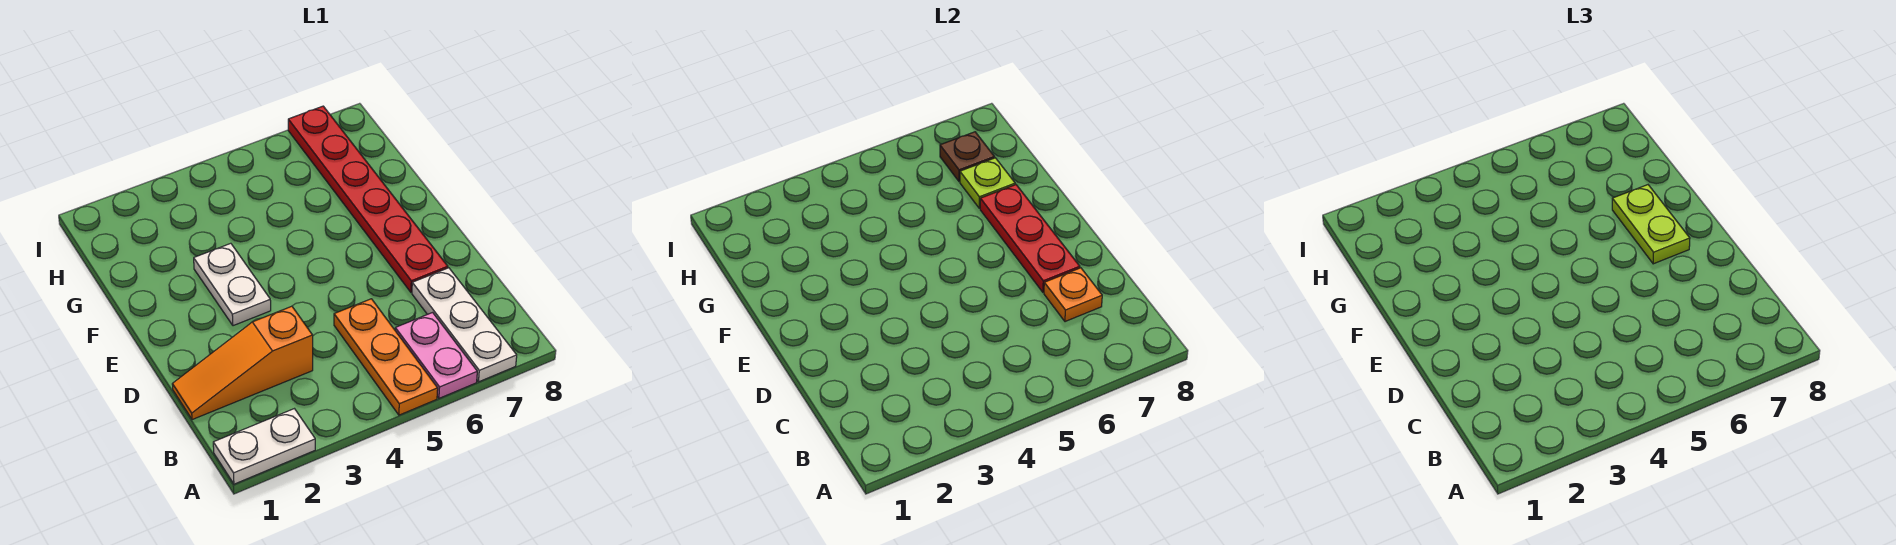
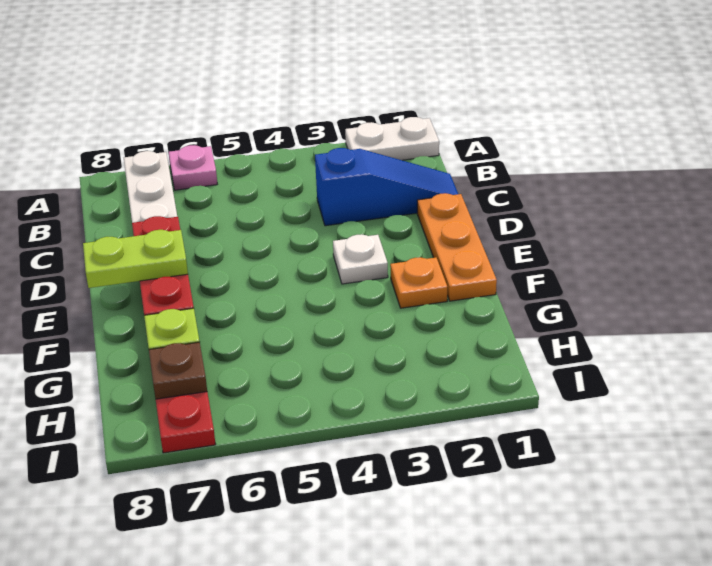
orange plate A5:C5 level 1 -> orange plate D1:F1 level 1
pink plate A6:B6 level 1 -> pink plate A6 level 1
orange slope C1:C3 level 1 top 3 -> blue slope C1:C3 level 1 top 3
orange plate C7 level 2 -> orange plate F2 level 1
white plate E3:F3 level 1 -> white plate E3 level 1
lime plate E7:F7 level 3 -> lime plate E7:E8 level 3

